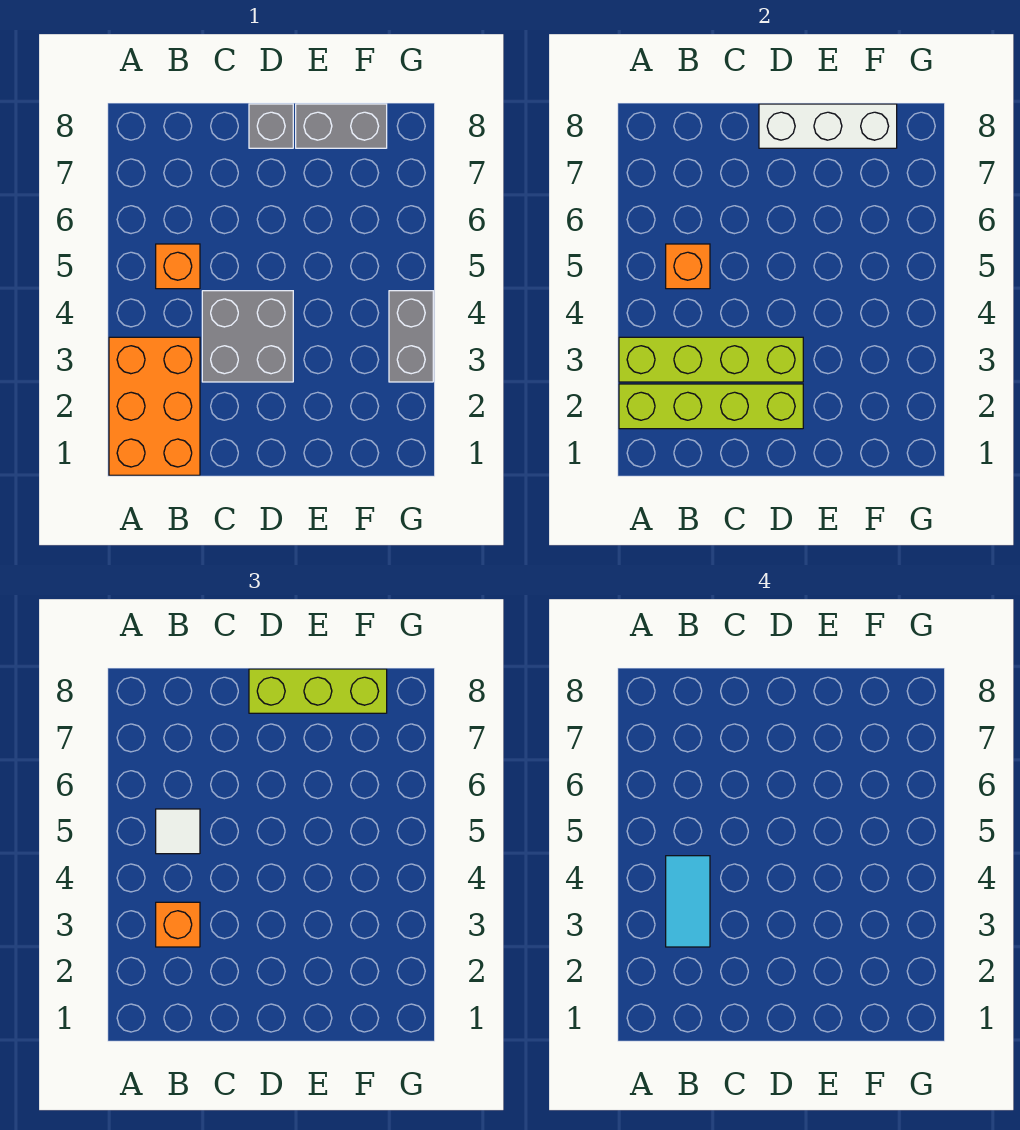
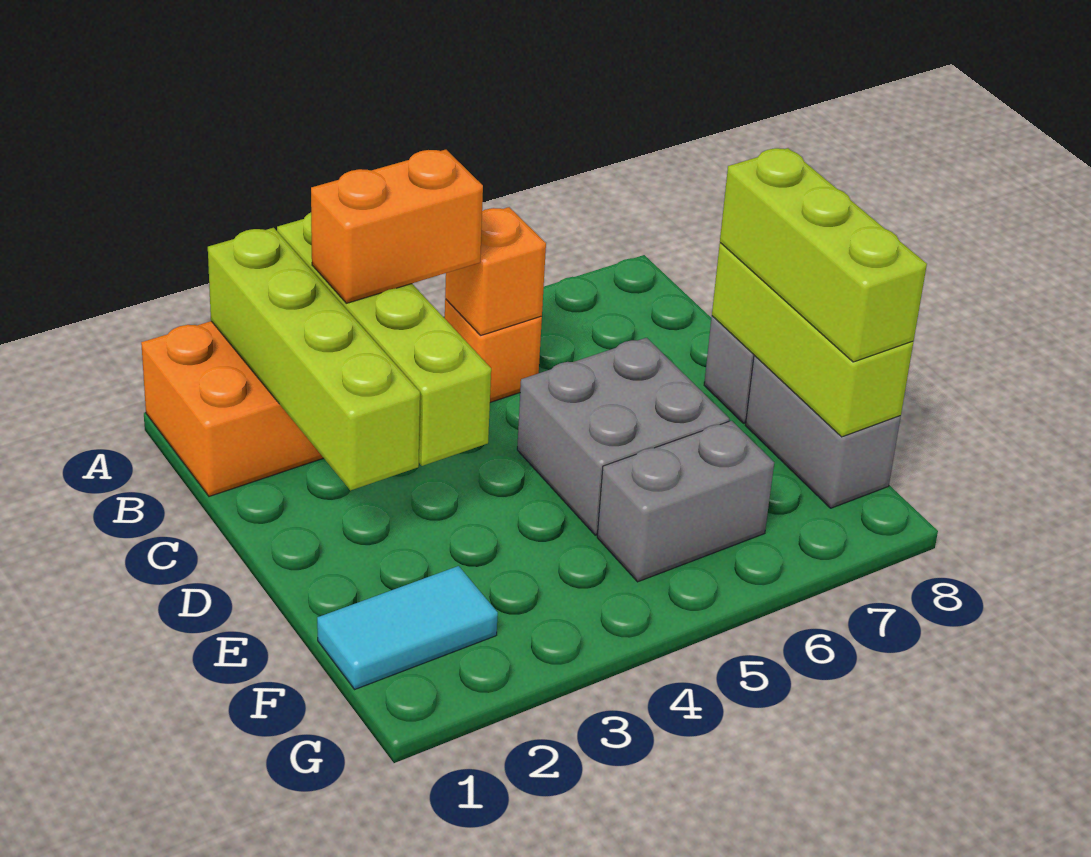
orange brick B3 level 3 -> orange brick B3:B4 level 3
cyan tile B3:B4 level 4 -> cyan tile F1:F2 level 1
white tile B5 level 3 -> none
grey brick C3:D4 level 1 -> grey brick D5:E6 level 1
white brick D8:F8 level 2 -> lime brick D8:F8 level 2
grey brick G3:G4 level 1 -> grey brick F5:F6 level 1

